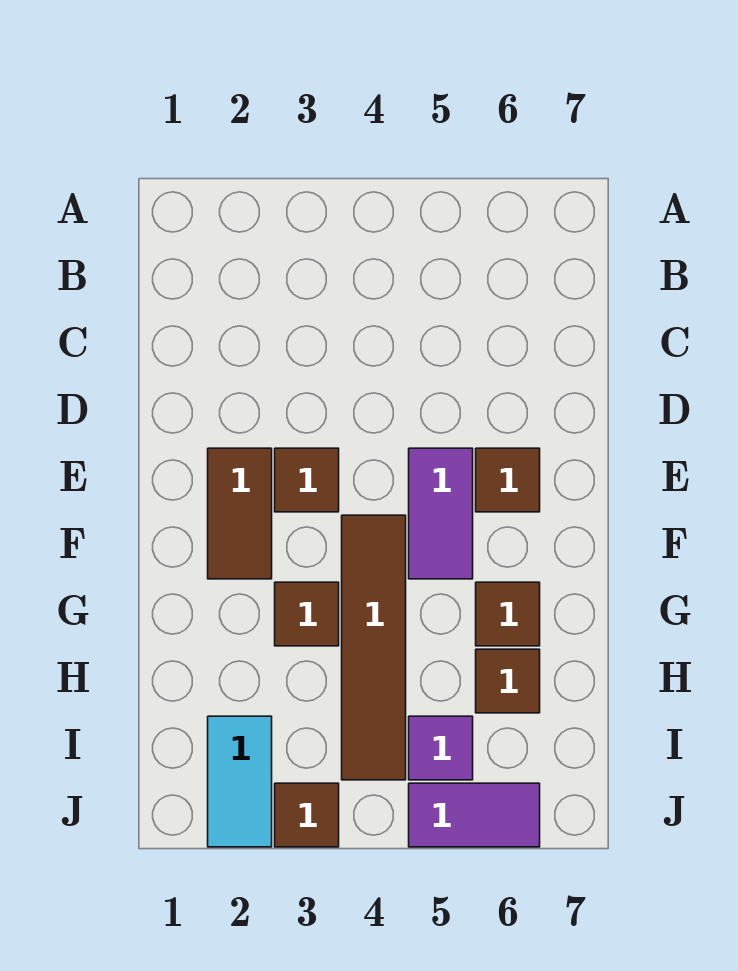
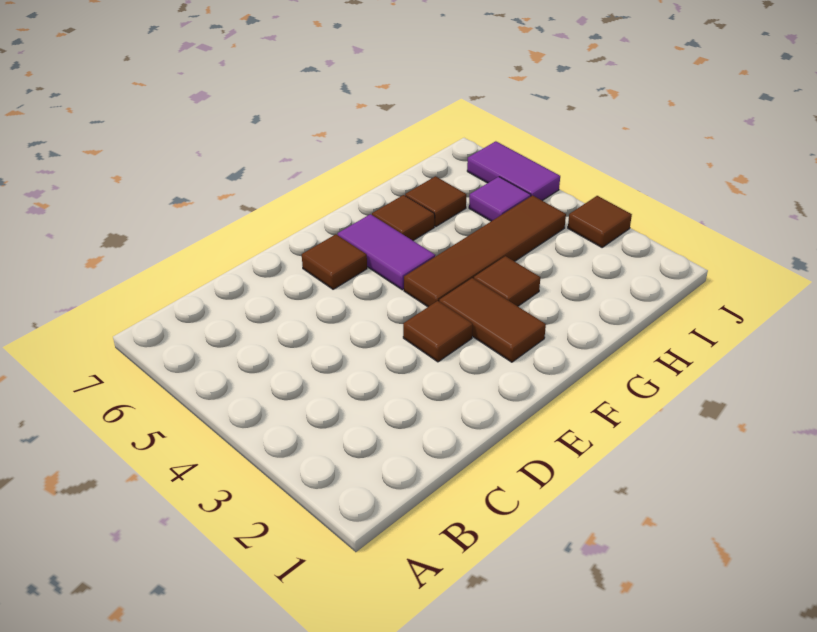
brown tile E2:F2 level 1 -> brown tile F2:F3 level 1
purple tile E5:F5 level 1 -> purple tile F5:F6 level 1
cyan tile I2:J2 level 1 -> none

